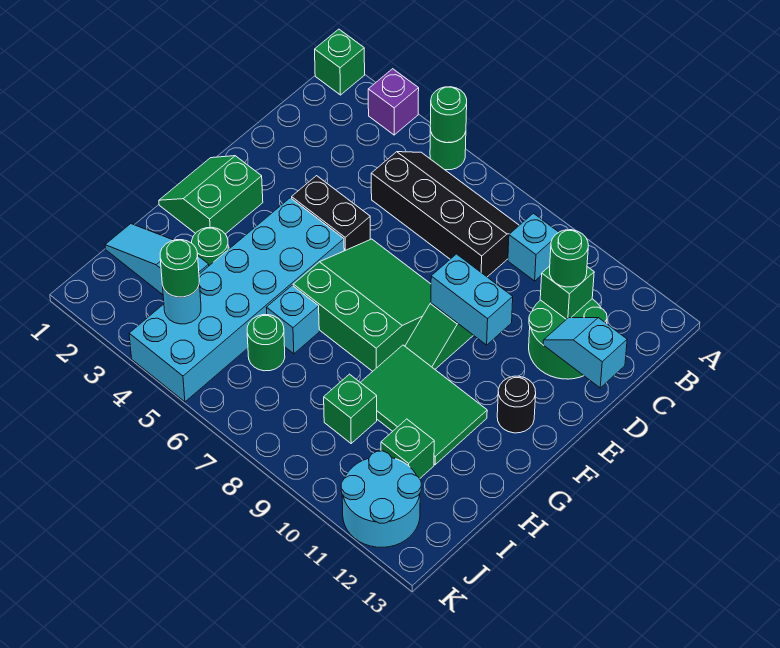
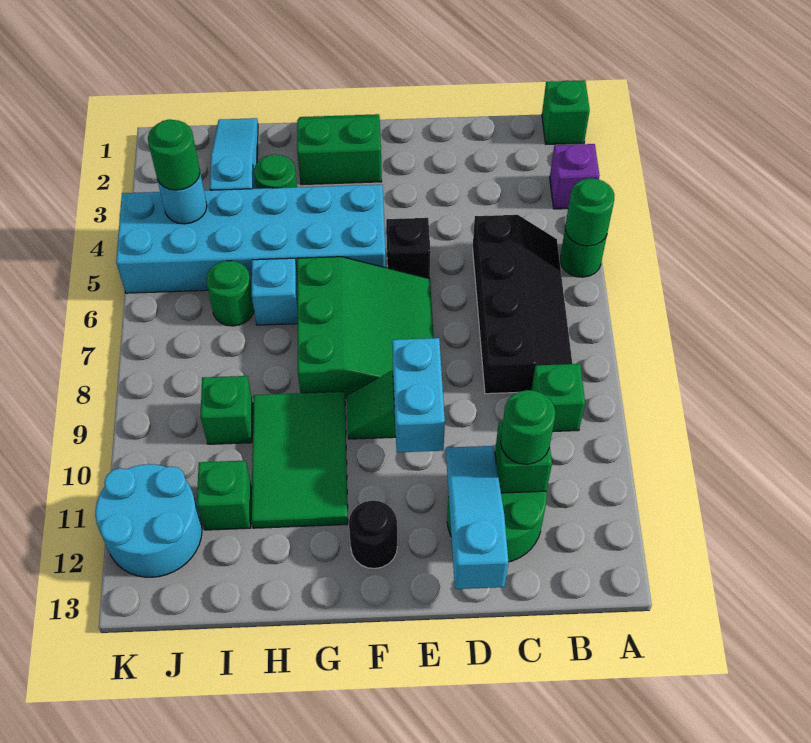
cyan brick B9 level 1 -> green brick B9 level 1
cyan slope D12:D13 level 2 top 13 -> cyan slope D11:D13 level 2 top 13
black brick E4:E5 level 1 -> black brick E5 level 1

